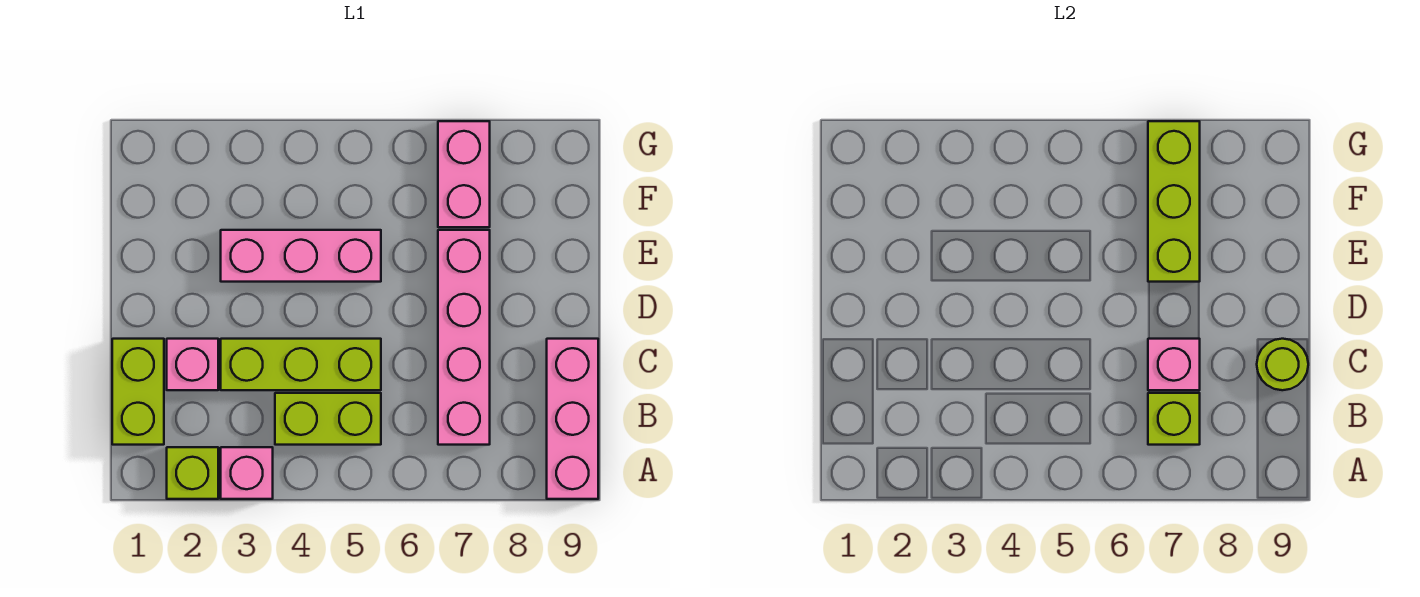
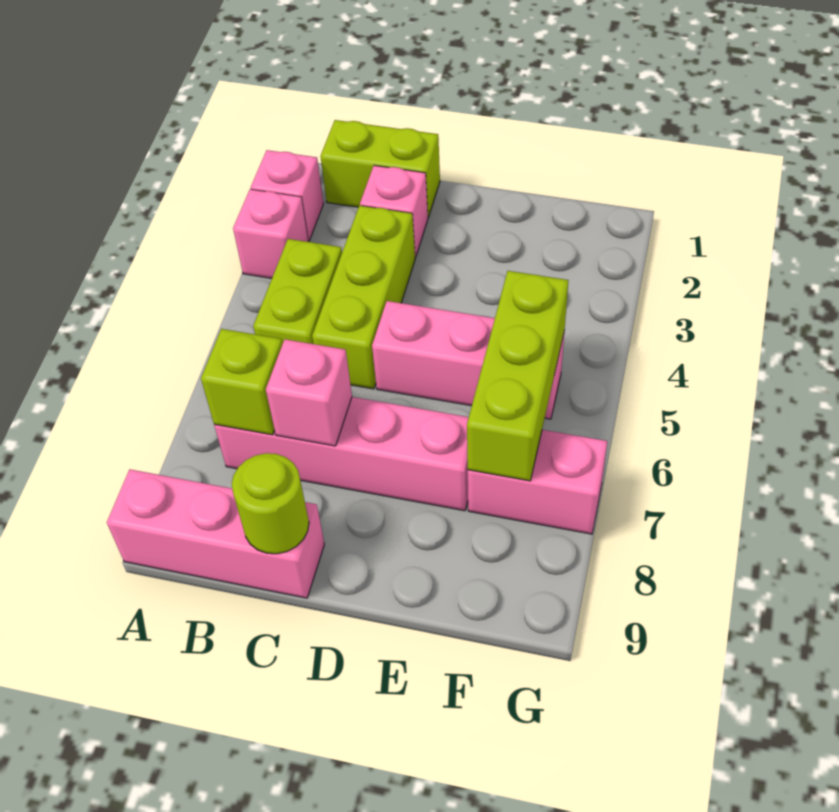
lime brick A2 level 1 -> pink brick A2 level 1
pink brick E3:E5 level 1 -> pink brick D5:F5 level 1
lime brick E7:G7 level 2 -> lime brick F5:F7 level 2

